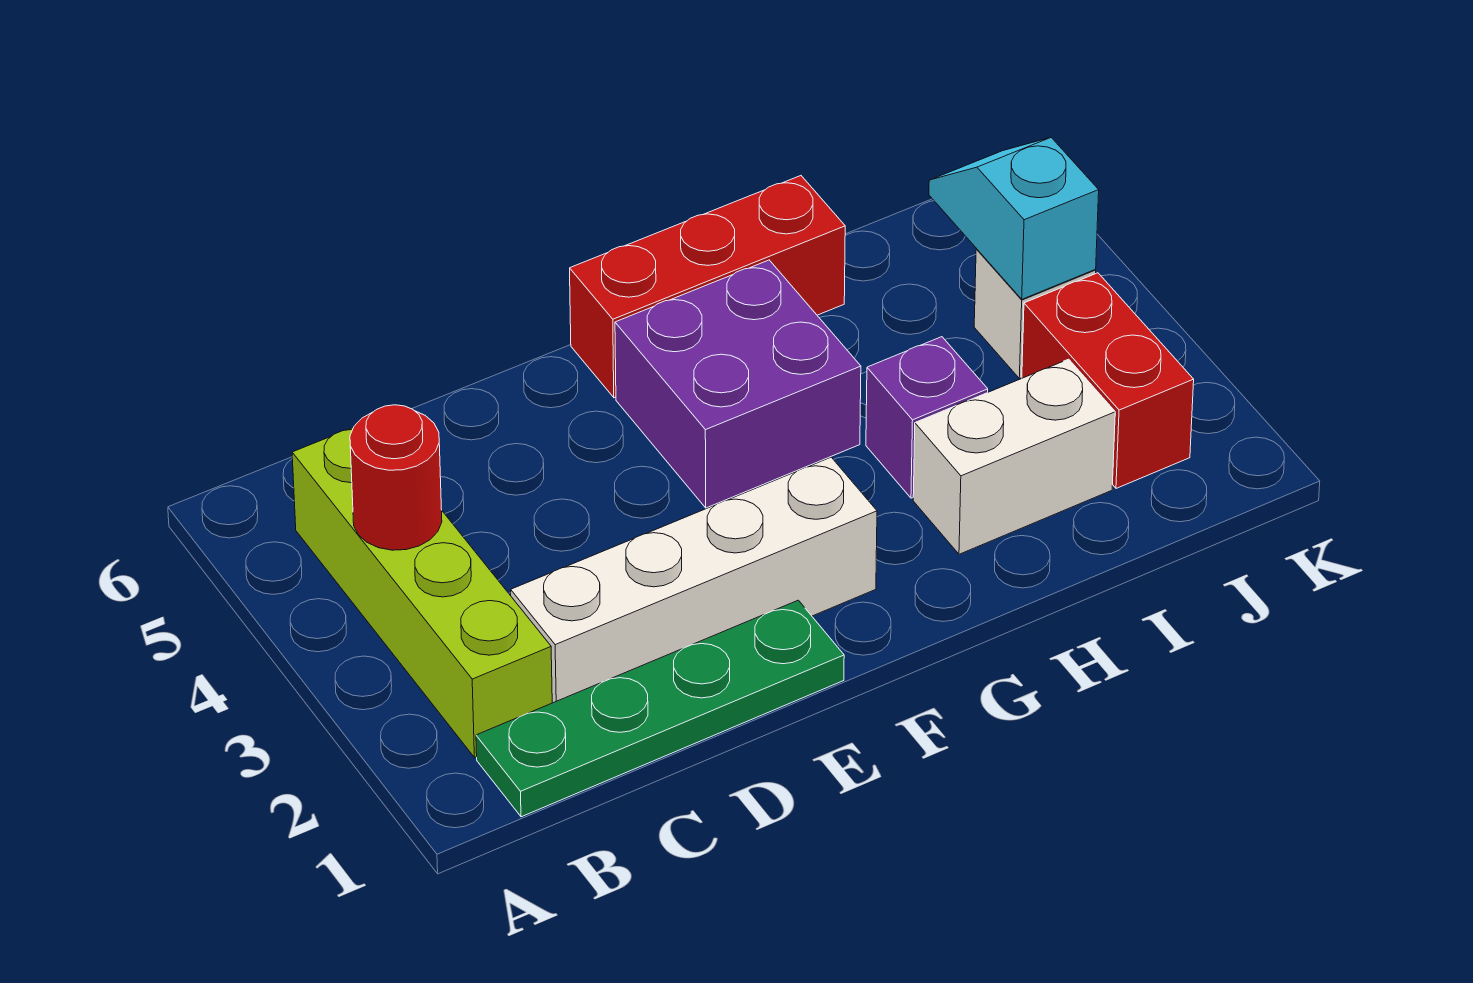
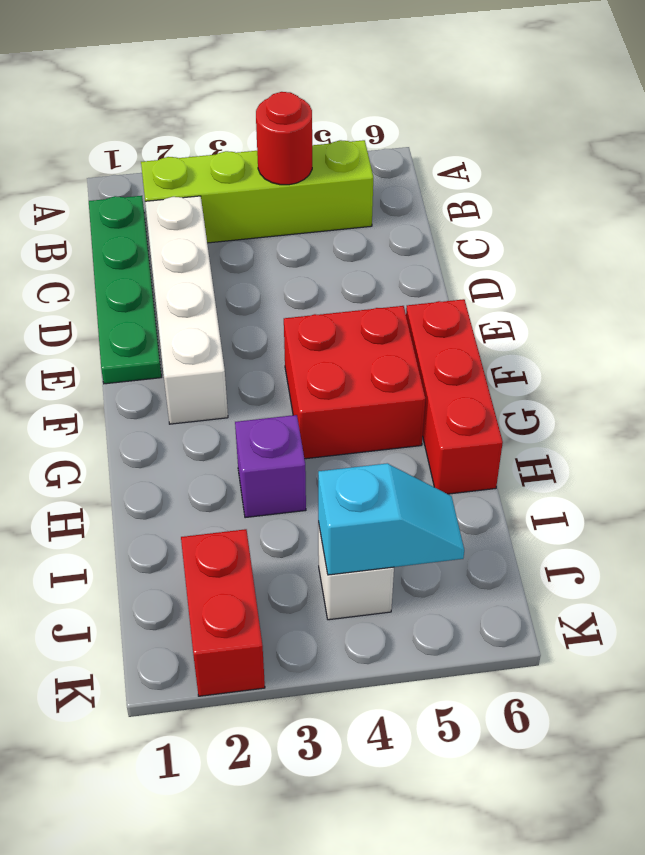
purple brick F4:G5 level 1 -> red brick F4:G5 level 1
white brick H2:I2 level 1 -> none
red brick J2:J3 level 1 -> red brick J2:K2 level 1

